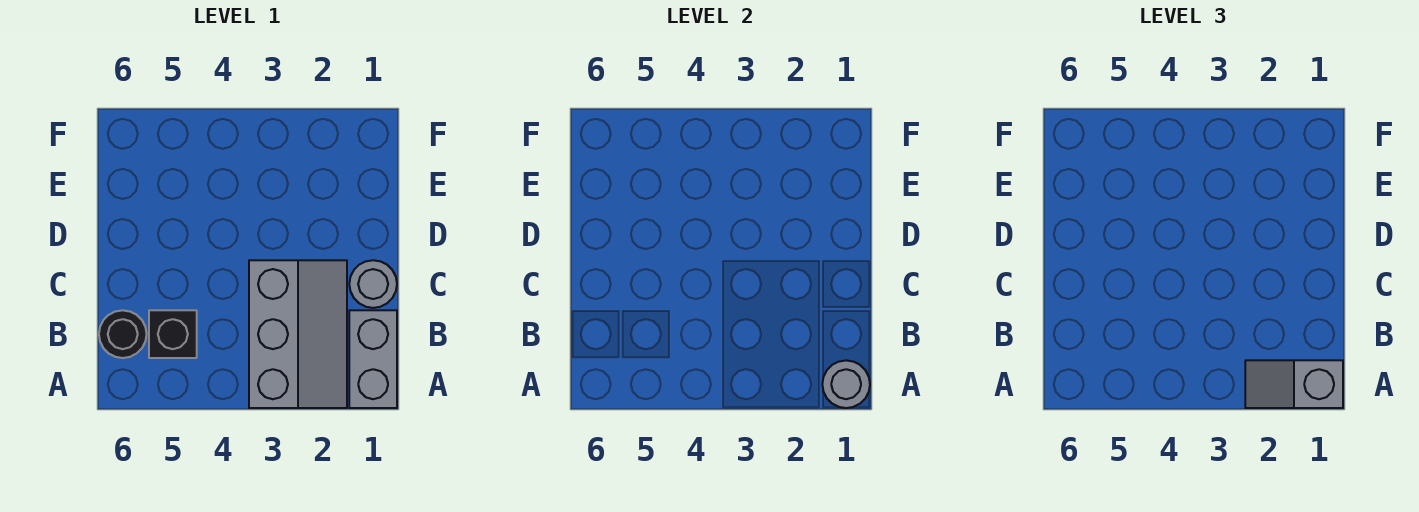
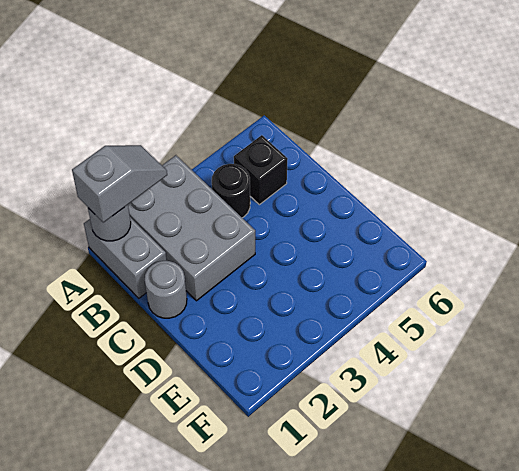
grey slope A2:C3 level 1 top 3 -> grey brick A2:C3 level 1
black round brick B6 level 1 -> black round brick B4 level 1

